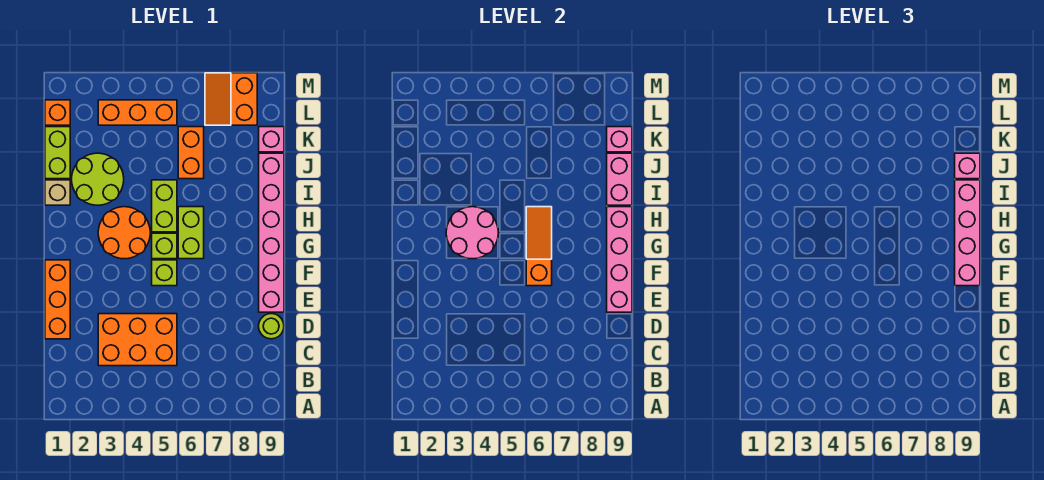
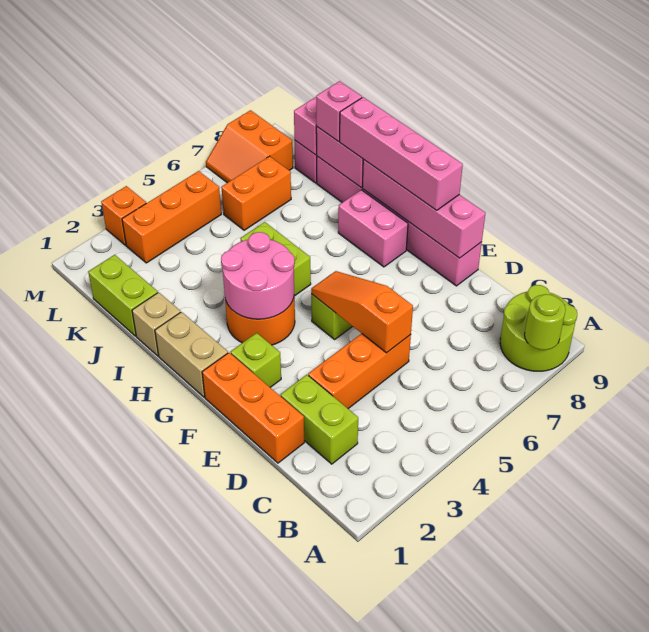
orange brick C3:D5 level 1 -> orange brick D3:D5 level 1
lime round brick D9 level 1 -> lime round brick A8 level 2
orange slope F6:H6 level 2 top F -> orange slope D5:F5 level 2 top D
none -> tan brick G1:H1 level 1
lime brick G5 level 1 -> lime brick F2 level 1
lime brick G6:H6 level 1 -> lime brick C2:D2 level 1
none -> pink brick G8:H8 level 1
lime round brick I2:J3 level 1 -> lime round brick A8:B9 level 1
orange brick J6:K6 level 1 -> orange brick K6:K7 level 1
orange brick L1 level 1 -> orange brick M3 level 1

